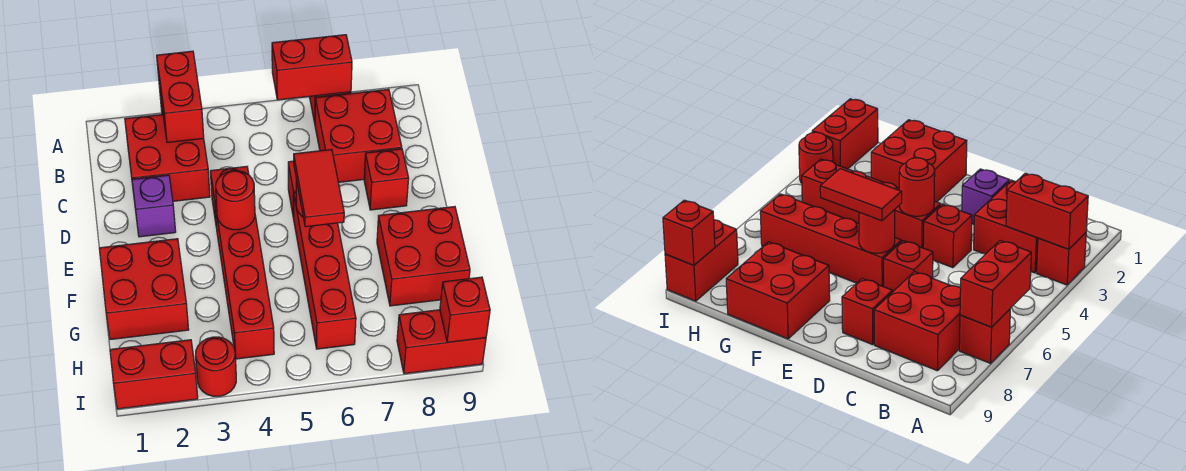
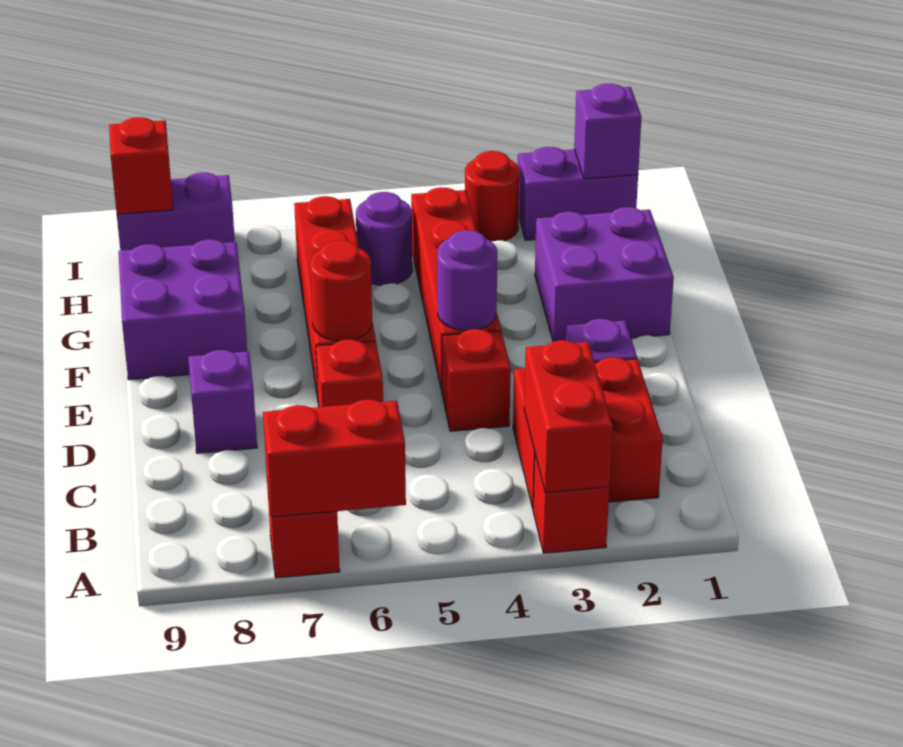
red brick B7:C8 level 1 -> none
red brick D8 level 1 -> purple brick D8 level 1
red round brick E4 level 2 -> purple round brick E4 level 2
red tile E6:F6 level 3 -> none
red brick F1:G2 level 1 -> purple brick F1:G2 level 1
red brick F8:G9 level 1 -> purple brick F8:G9 level 1
none -> purple round brick H5 level 1
red brick I1:I2 level 1 -> purple brick I1:I2 level 1
none -> purple brick I1 level 2
red brick I8:I9 level 1 -> purple brick I8:I9 level 1

